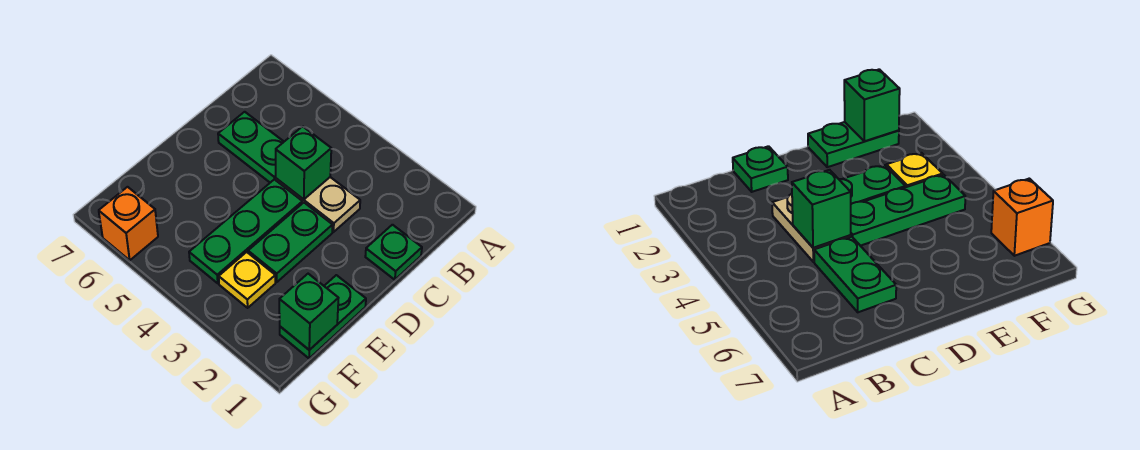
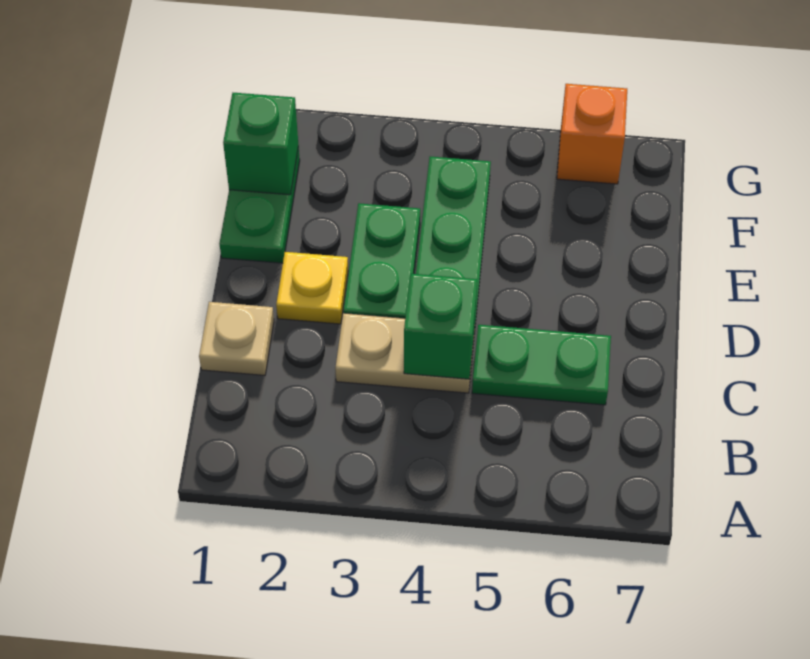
green plate C1 level 1 -> tan plate C1 level 1
yellow plate F3 level 1 -> yellow plate D2 level 1

